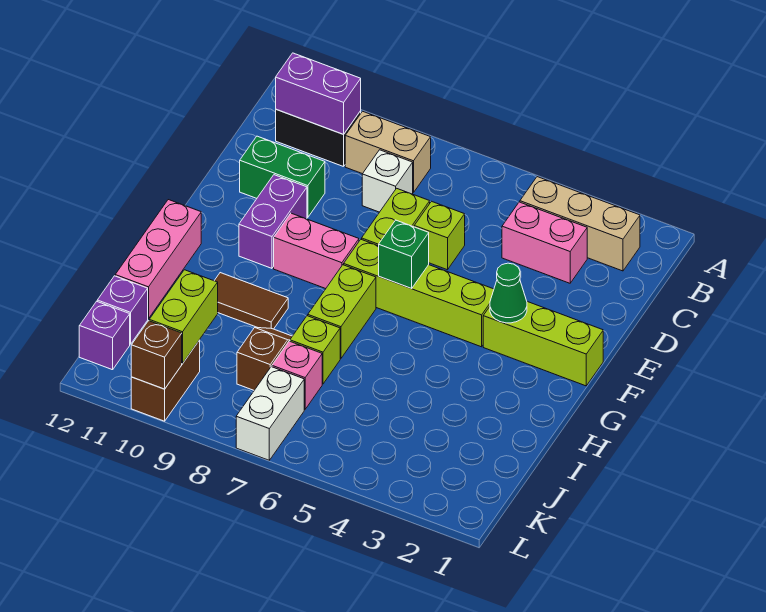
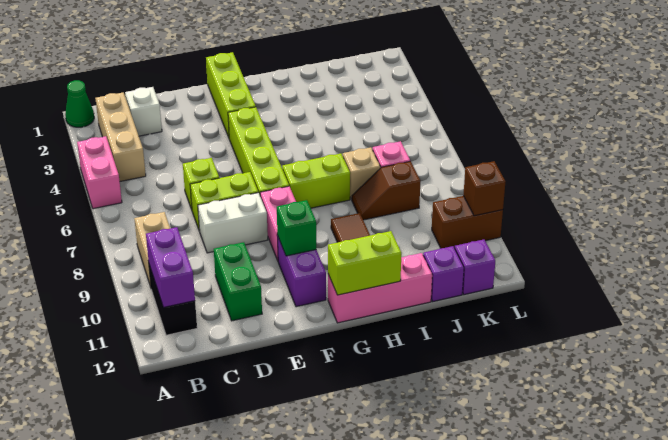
pink brick C3:C4 level 1 -> pink brick A4:A5 level 1
white brick C8 level 1 -> white brick C2 level 1
purple brick E10:F10 level 1 -> purple brick F10:F11 level 1
green cone F3 level 2 -> green cone A1 level 1
green brick F6 level 2 -> green brick F10 level 2
lime brick I7 level 1 -> tan brick I7 level 1
lime brick J10:K10 level 2 -> lime brick G12:H12 level 2
white brick K7:L7 level 1 -> white brick D8:E8 level 1

